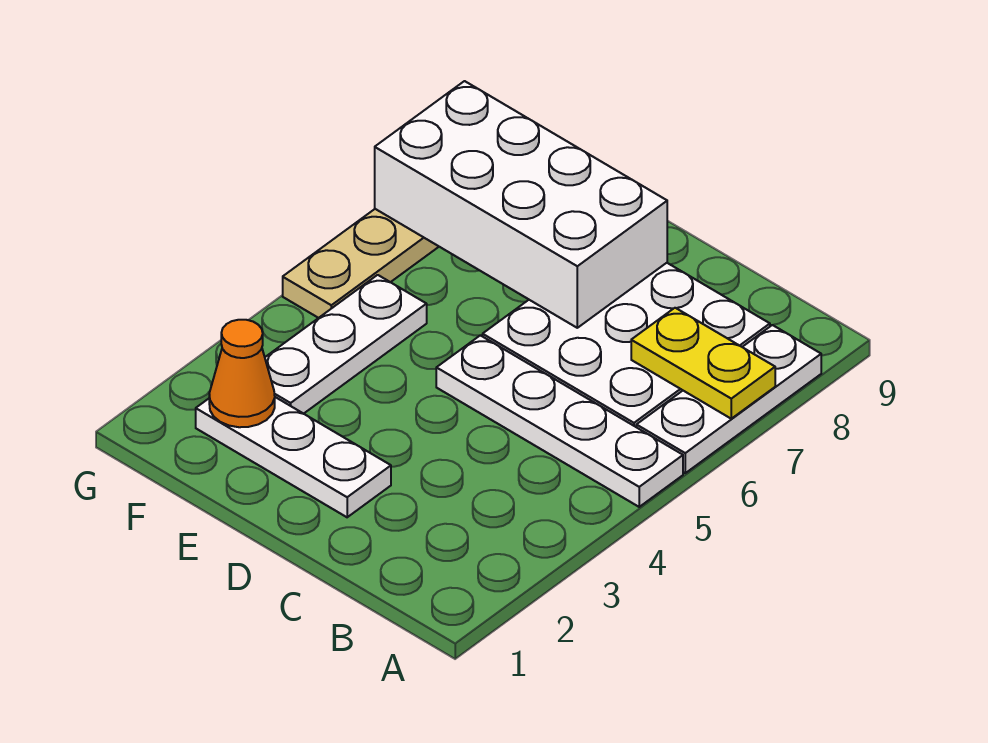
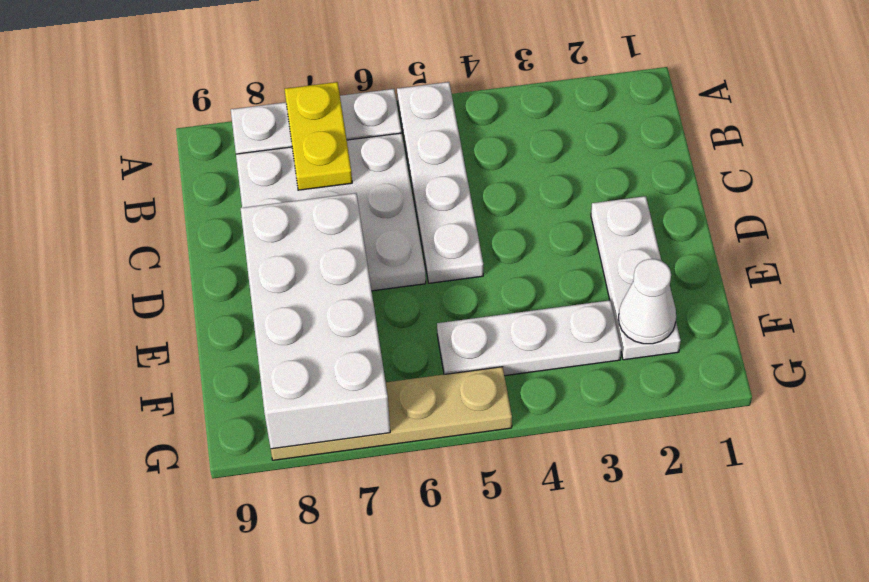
orange cone F2 level 2 -> white cone F2 level 2

